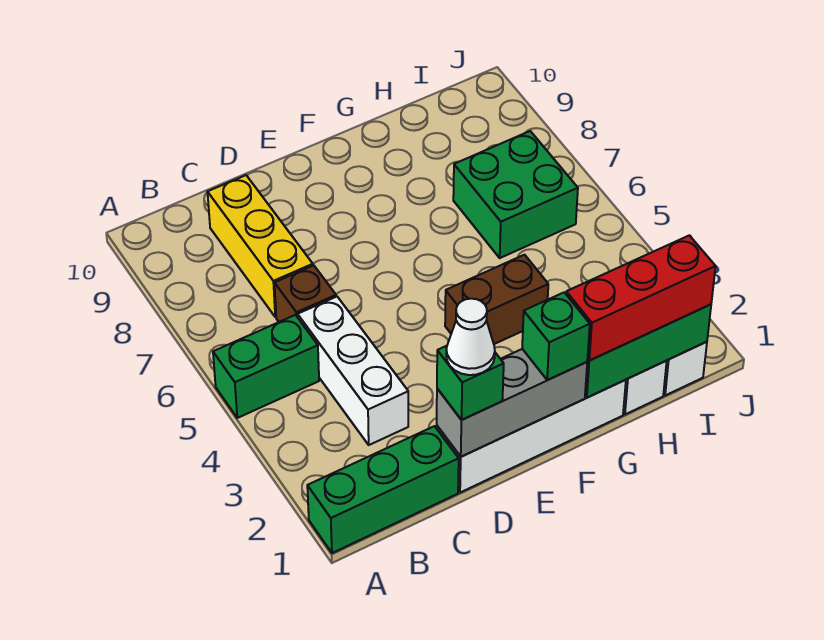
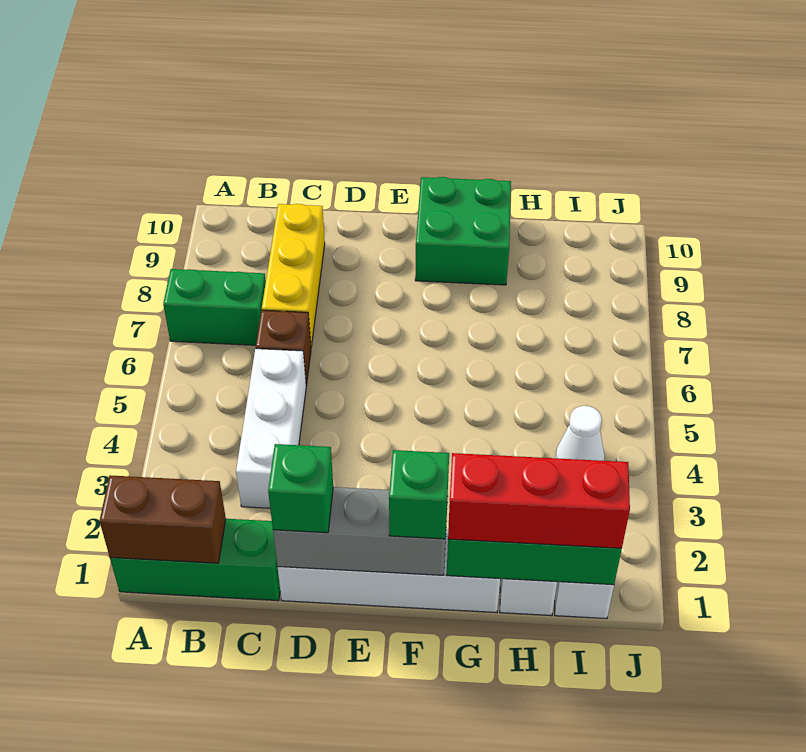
green brick A5:B5 level 1 -> green brick A7:B7 level 1
white cone D1 level 4 -> white cone I4 level 1
brown brick F4:G4 level 1 -> brown brick A1:B1 level 2
green brick H6:I7 level 1 -> green brick F9:G10 level 1

